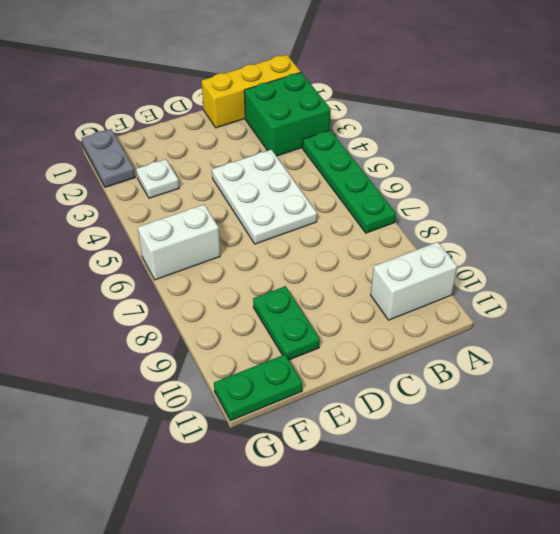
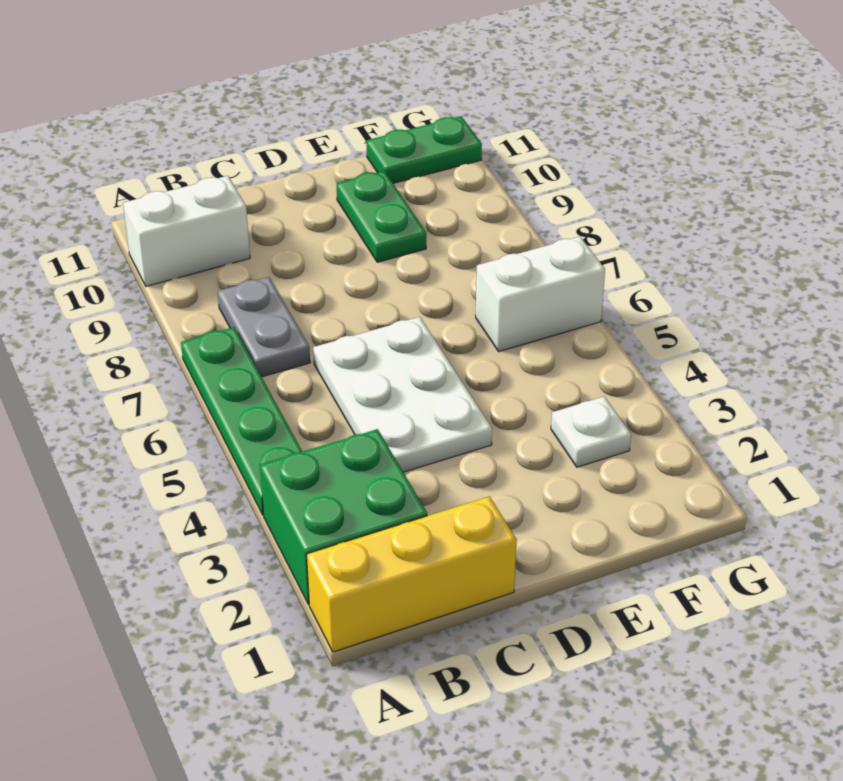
grey plate G1:G2 level 1 -> grey plate B7:B8 level 1

